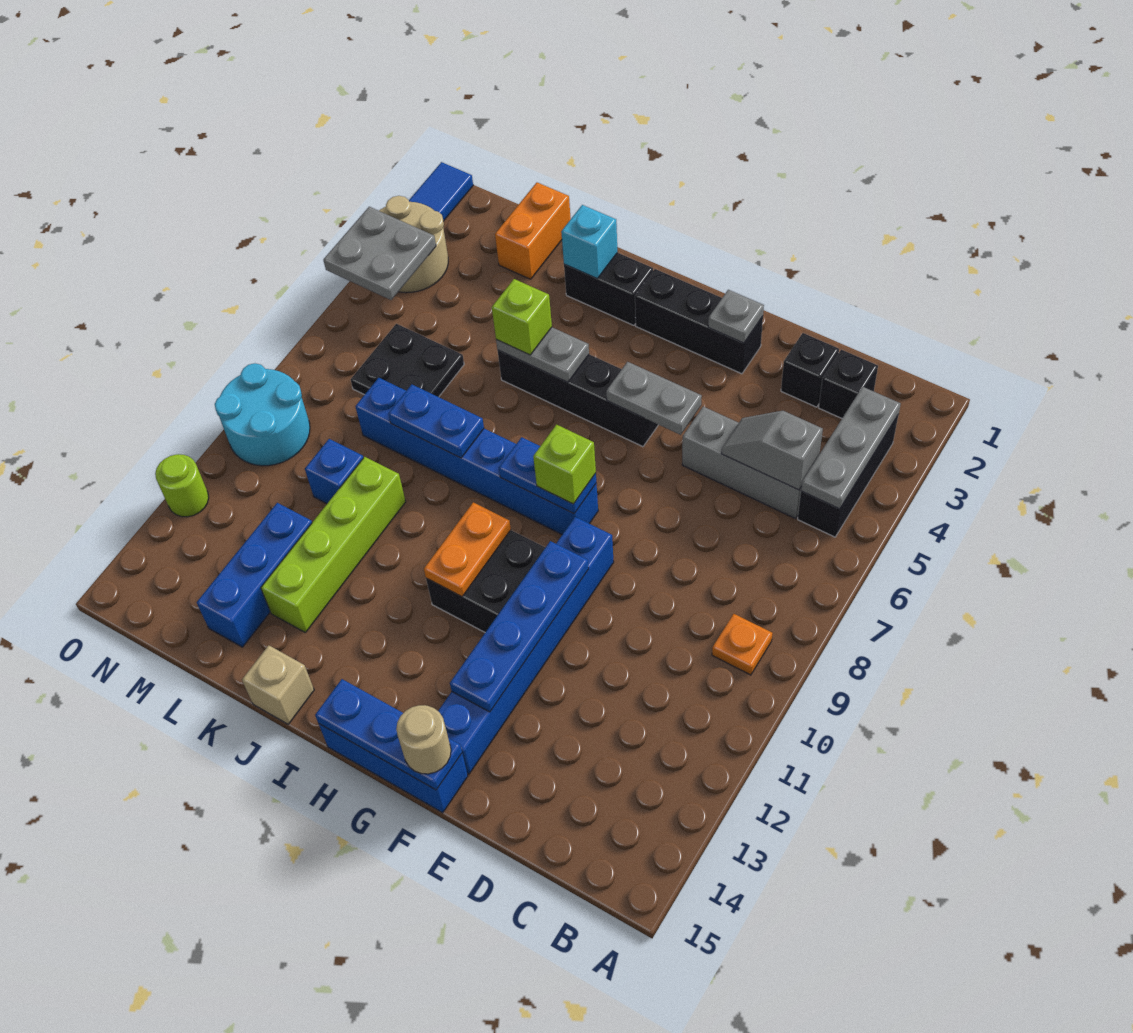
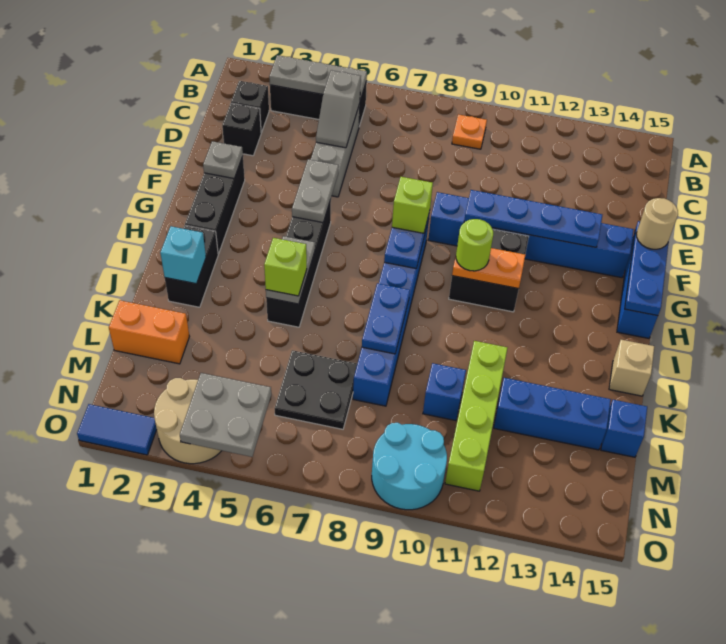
lime brick K10:K13 level 1 -> lime brick K11:N11 level 1
none -> blue brick L15 level 1
lime round brick O12 level 1 -> lime round brick H10 level 3

